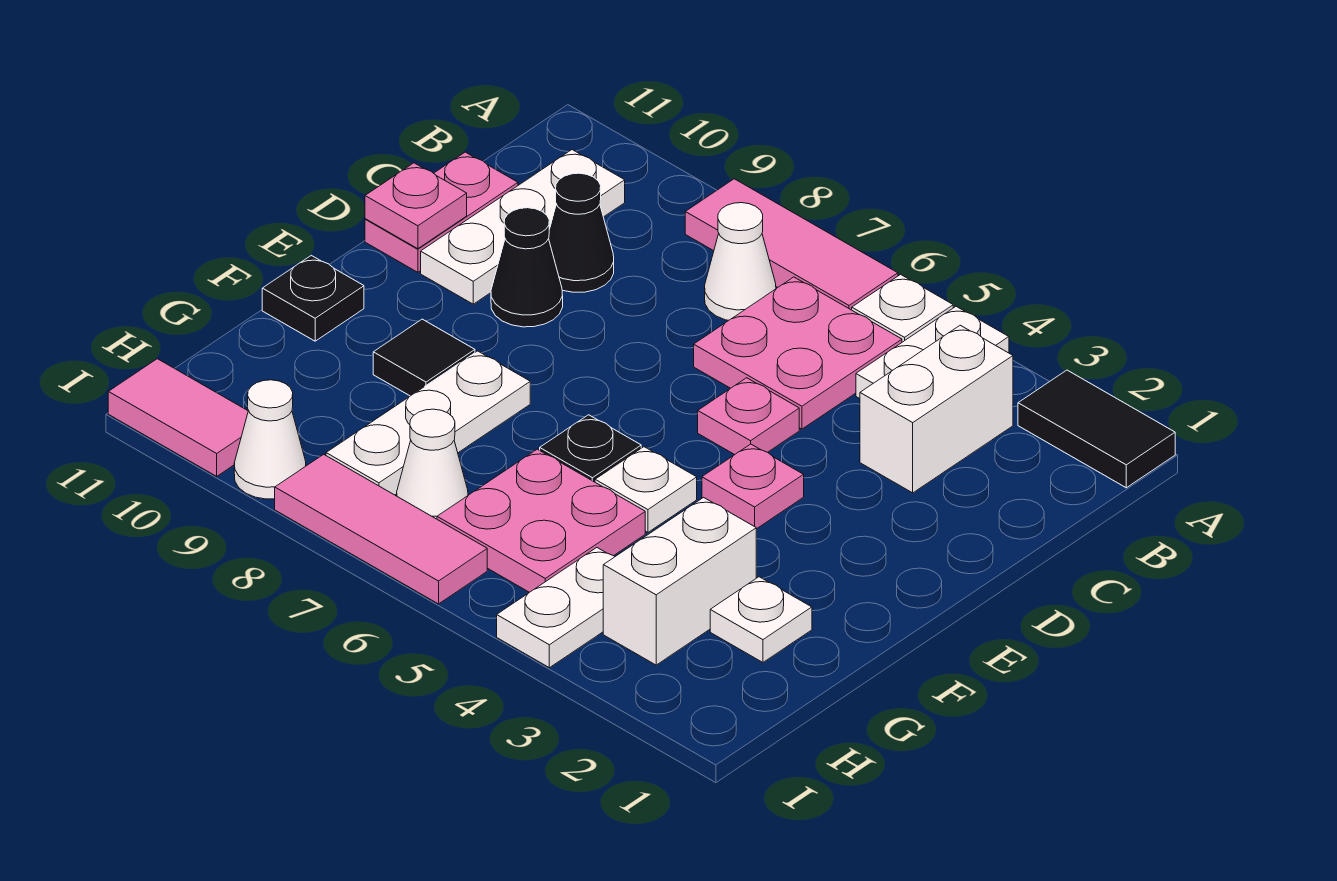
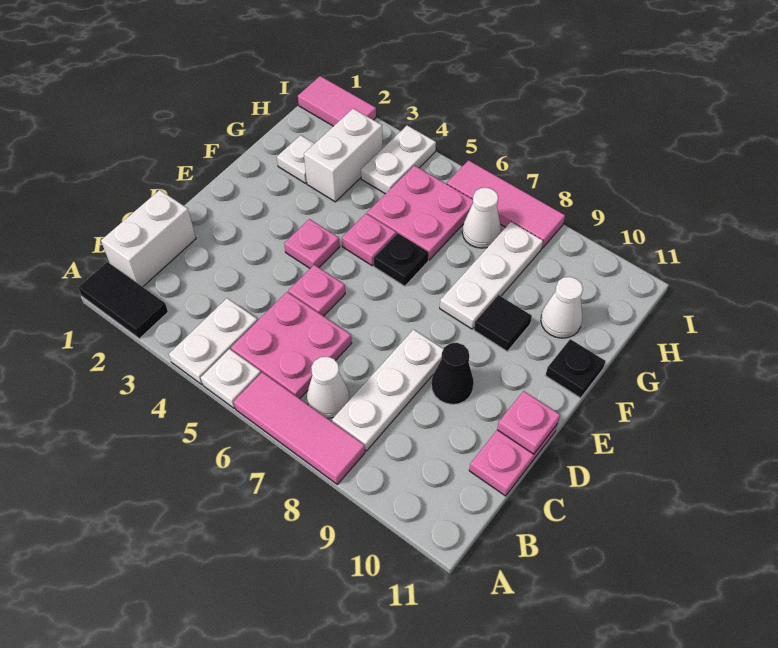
white brick B3:C3 level 1 -> white brick B1:C1 level 1
white plate B10:D10 level 1 -> white plate B8:D8 level 1
black cone C9 level 1 -> none
white plate F5 level 1 -> pink plate F5 level 1
white cone I9 level 1 -> white cone G10 level 1
pink tile I10:I11 level 1 -> pink tile I1:I2 level 1

